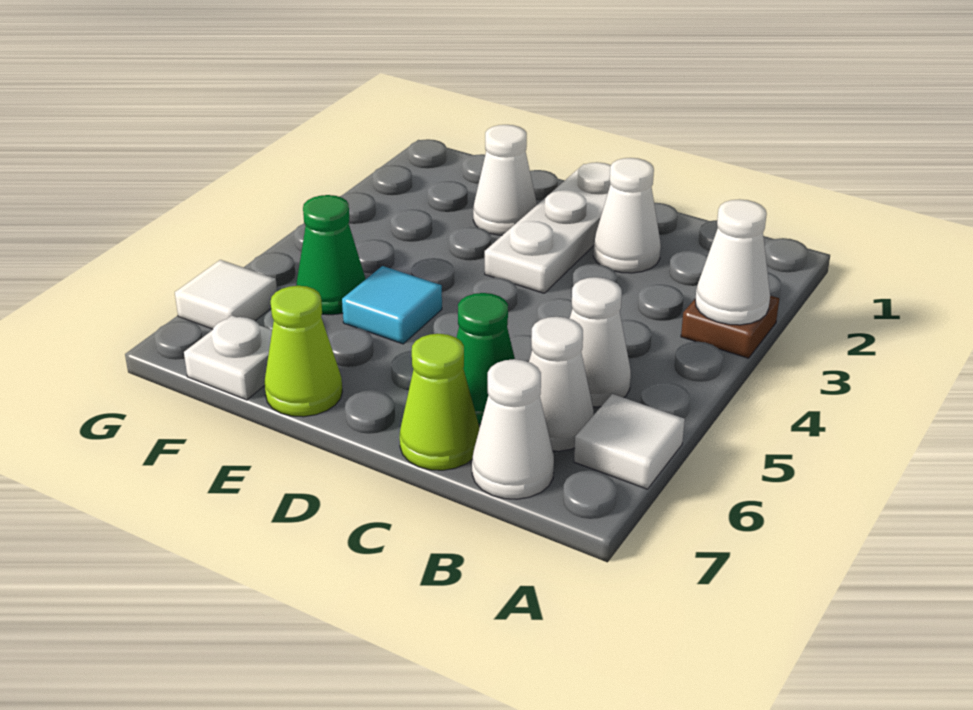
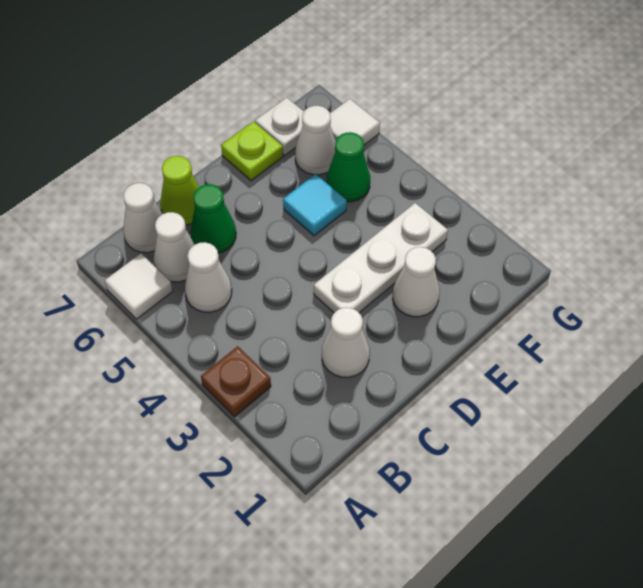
white cone A3 level 2 -> white cone F6 level 1
white plate D1:D3 level 1 -> white plate D3:F3 level 1
lime cone E7 level 1 -> lime plate E7 level 1

